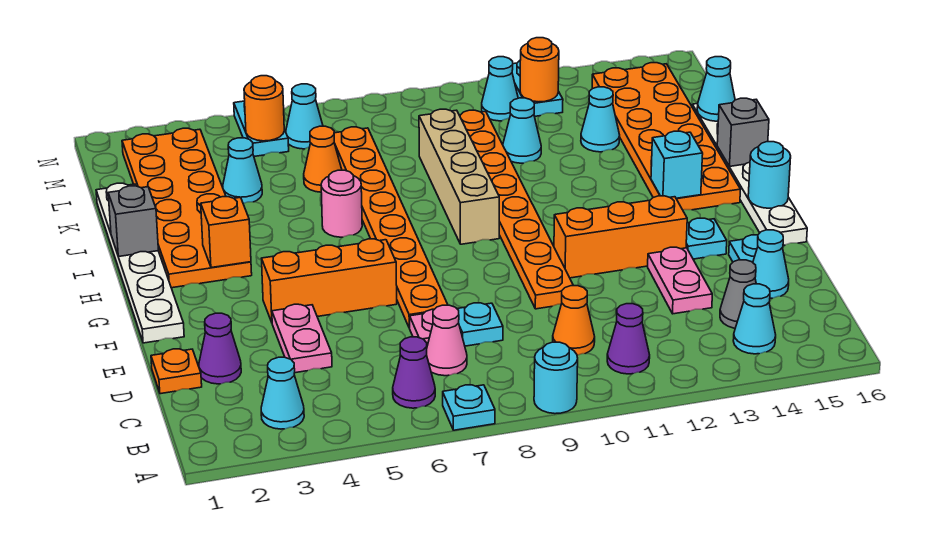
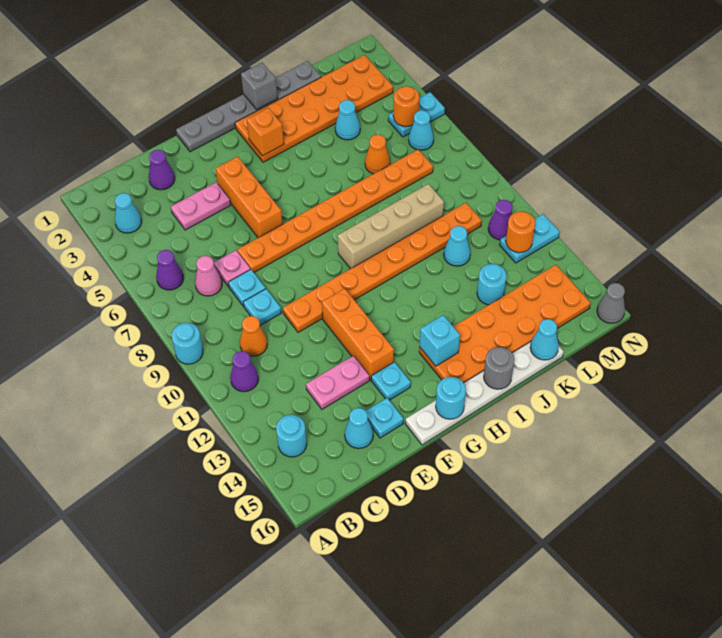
cyan plate A7 level 1 -> cyan plate D9 level 1
cyan cone B14 level 1 -> cyan round brick B14 level 1
grey cone C14 level 1 -> grey cone N16 level 1
orange plate D1 level 1 -> none
white plate F1:K1 level 1 -> grey plate F1:K1 level 1
pink round brick I6 level 1 -> none
grey brick I16 level 2 -> grey round brick I16 level 2
cyan cone K13 level 1 -> cyan round brick K13 level 1
cyan cone M11 level 1 -> purple cone M11 level 1

